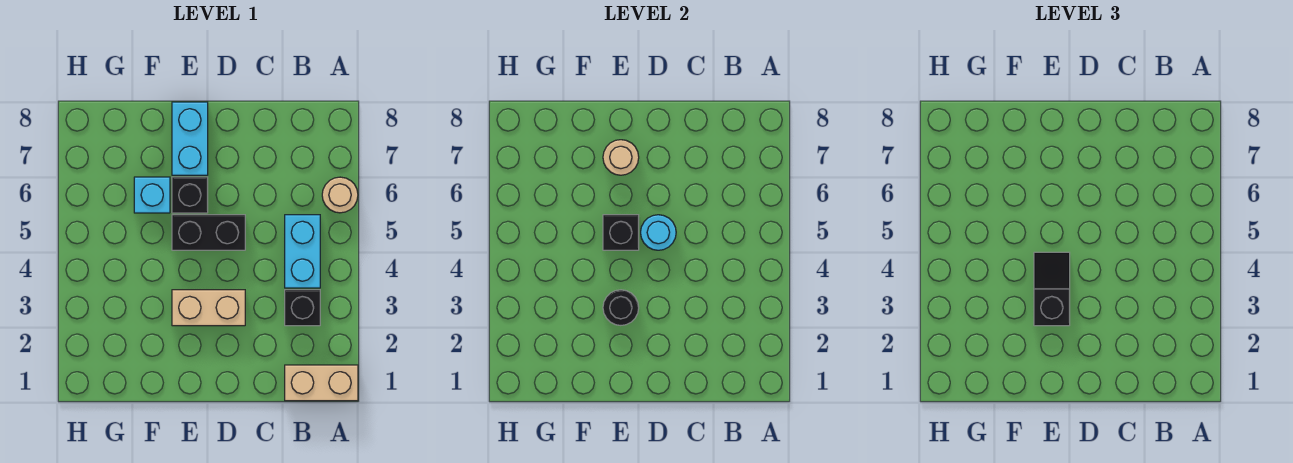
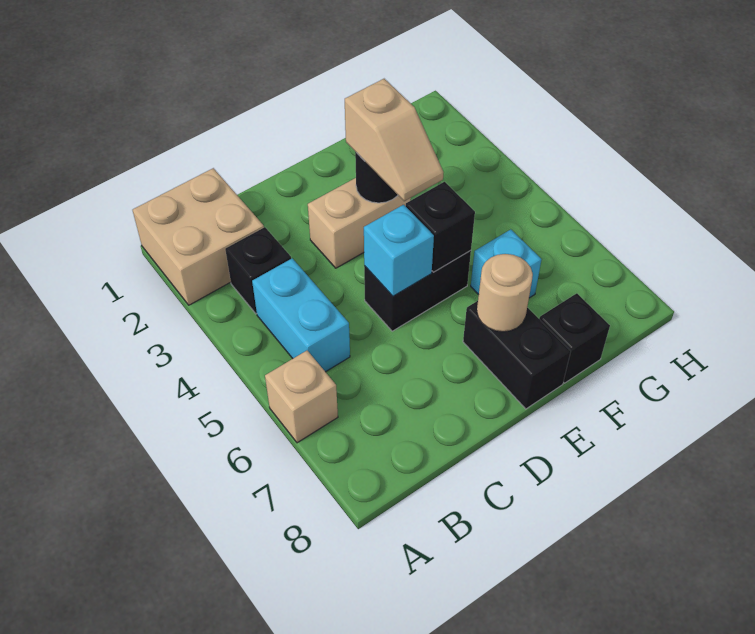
tan brick A1:B1 level 1 -> tan brick A1:B2 level 1
tan round brick A6 level 1 -> tan brick A6 level 1
cyan round brick D5 level 2 -> cyan brick D5 level 2
black slope E3:E4 level 3 top 3 -> tan slope E3:E4 level 3 top 3
black brick E6 level 1 -> black brick F8 level 1
cyan brick E7:E8 level 1 -> black brick E7:E8 level 1

